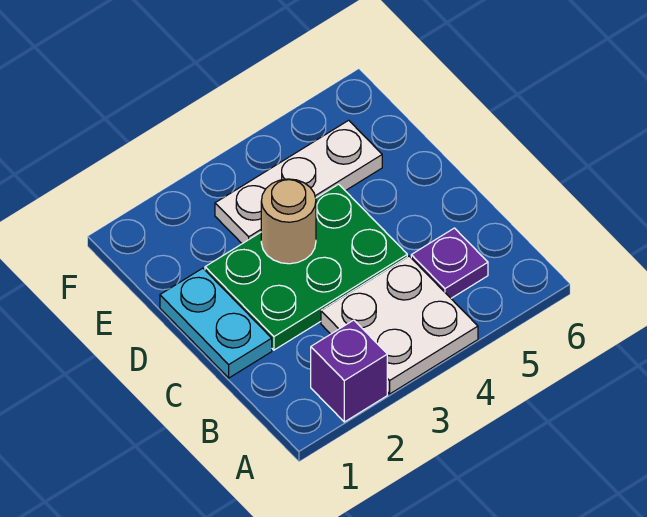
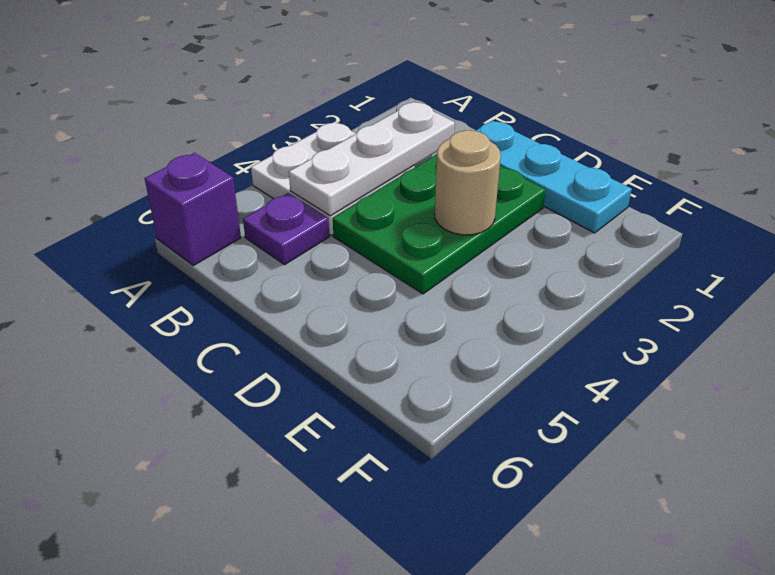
purple brick A2 level 1 -> purple brick A6 level 1
cyan plate C1:D1 level 1 -> cyan plate C1:E1 level 1
white plate E3:E5 level 1 -> white plate B2:B4 level 2

